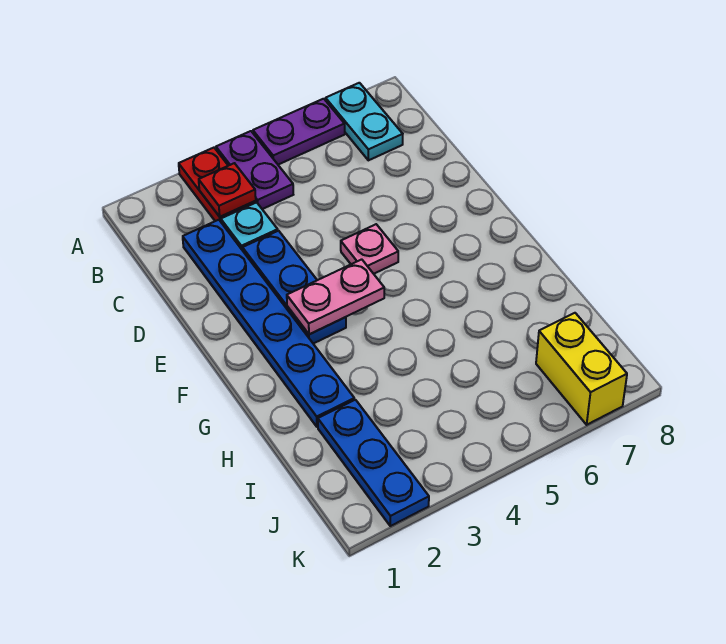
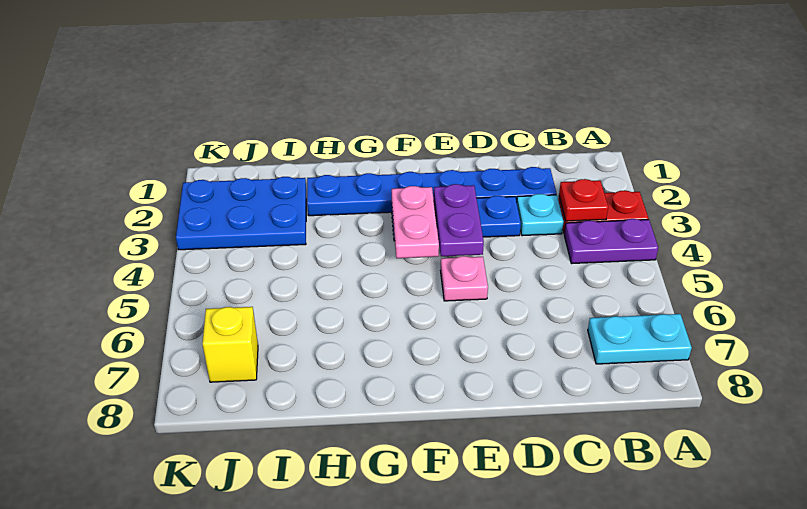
purple plate A5:A6 level 1 -> purple plate E3:E4 level 2
blue plate I2:K2 level 1 -> blue plate I2:K3 level 1
yellow brick J7:K7 level 1 -> yellow brick J7 level 1

